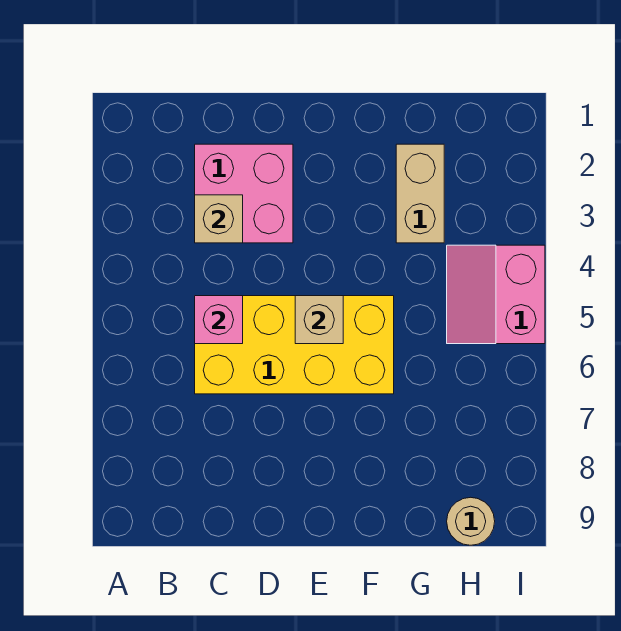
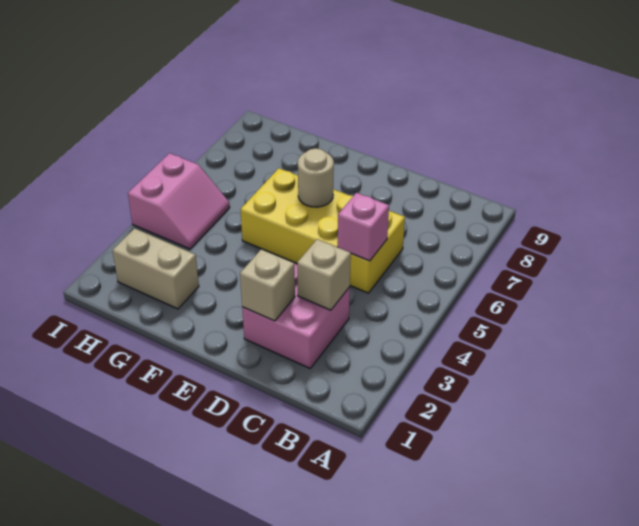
tan brick E5 level 2 -> tan brick D2 level 2
tan brick G2:G3 level 1 -> tan brick G2:H2 level 1
tan round brick H9 level 1 -> tan round brick E6 level 2

